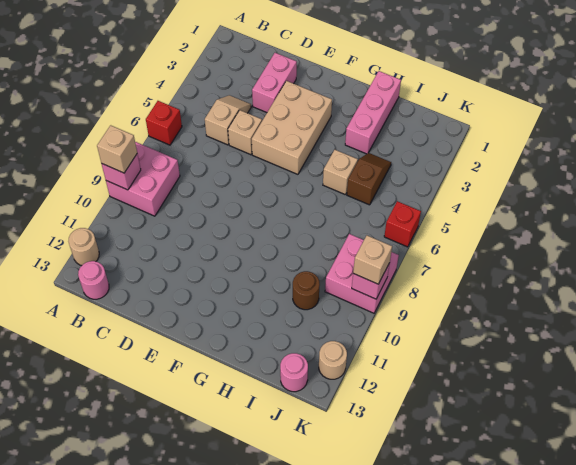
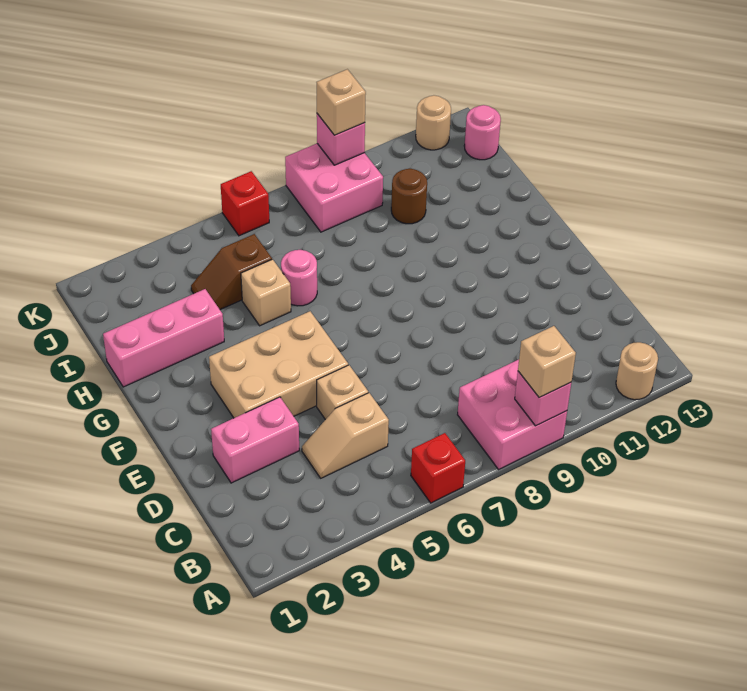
pink round brick B13 level 1 -> pink round brick H6 level 1

